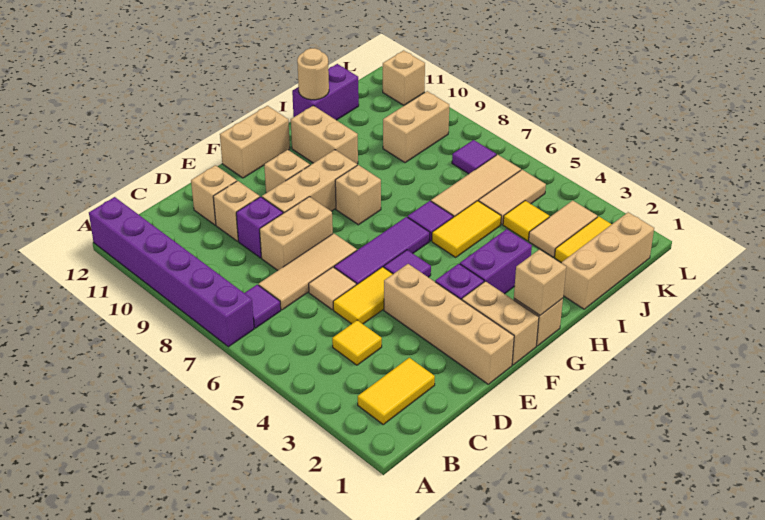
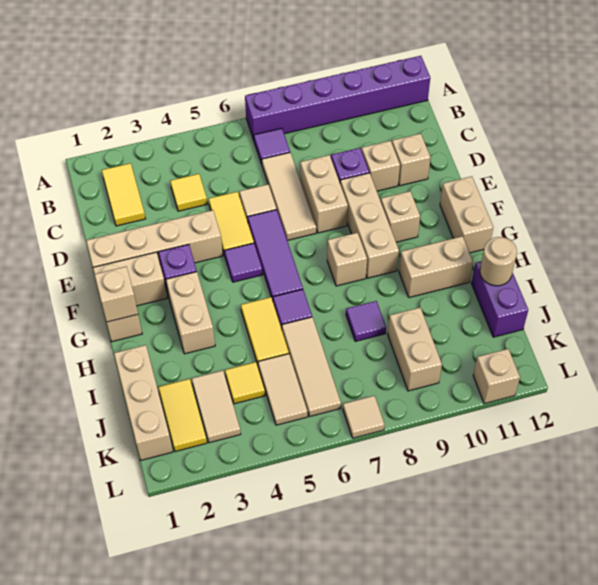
purple brick G3:H3 level 1 -> tan brick G3:H3 level 1
purple tile K7 level 1 -> purple tile I8 level 1
none -> tan tile L7 level 1

